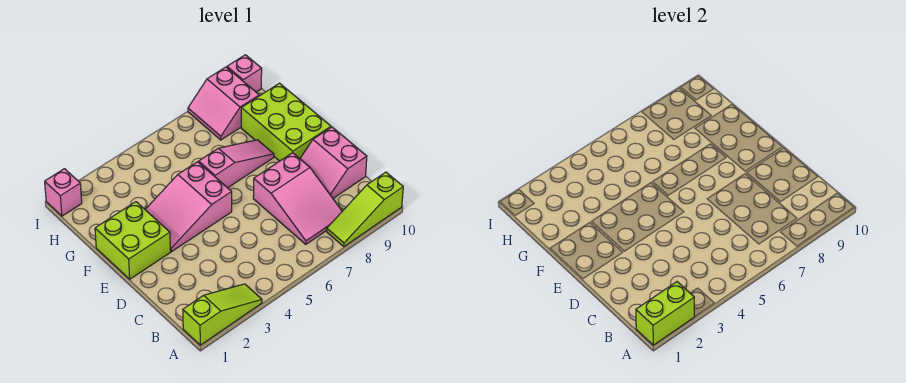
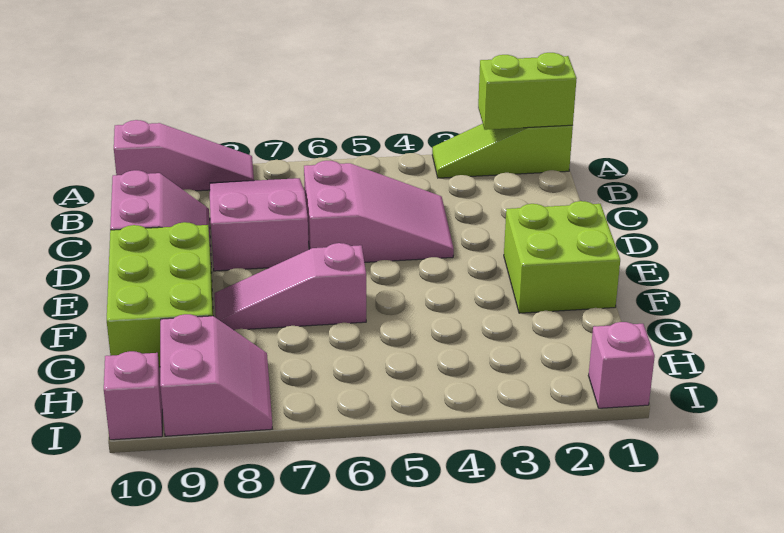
lime slope A8:A10 level 1 top 10 -> pink slope A8:A10 level 1 top 10
pink slope E3:F5 level 1 top 5 -> pink slope C4:D6 level 1 top 6

